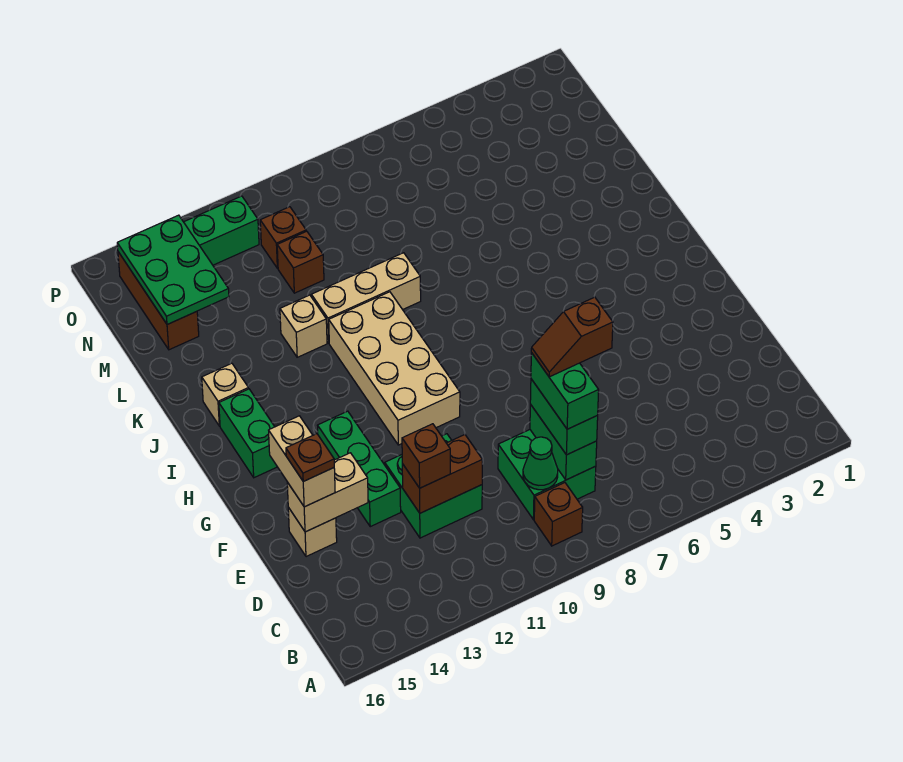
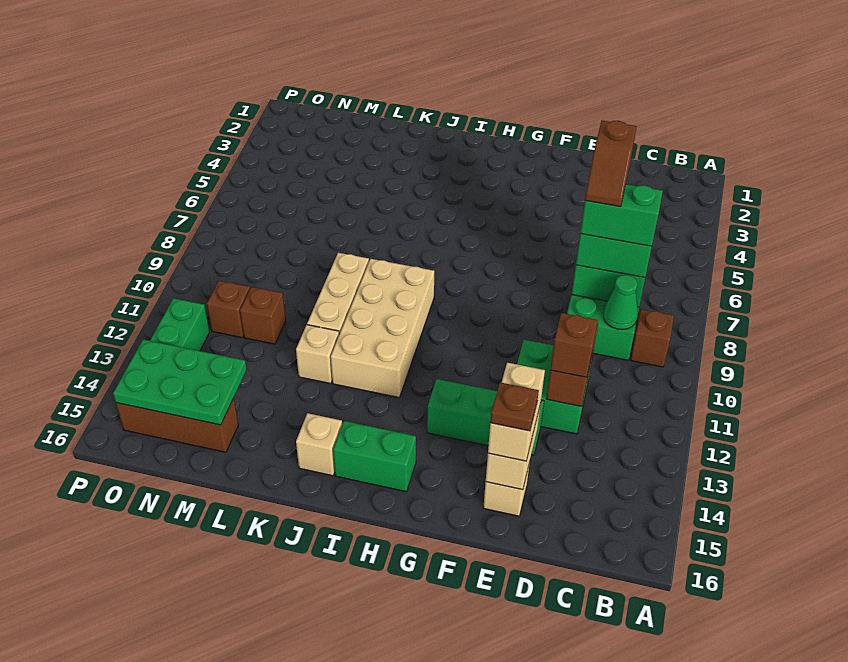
tan brick E15:F15 level 3 -> tan brick E14:E15 level 3
tan brick G10:J11 level 1 -> tan brick I9:J12 level 1

